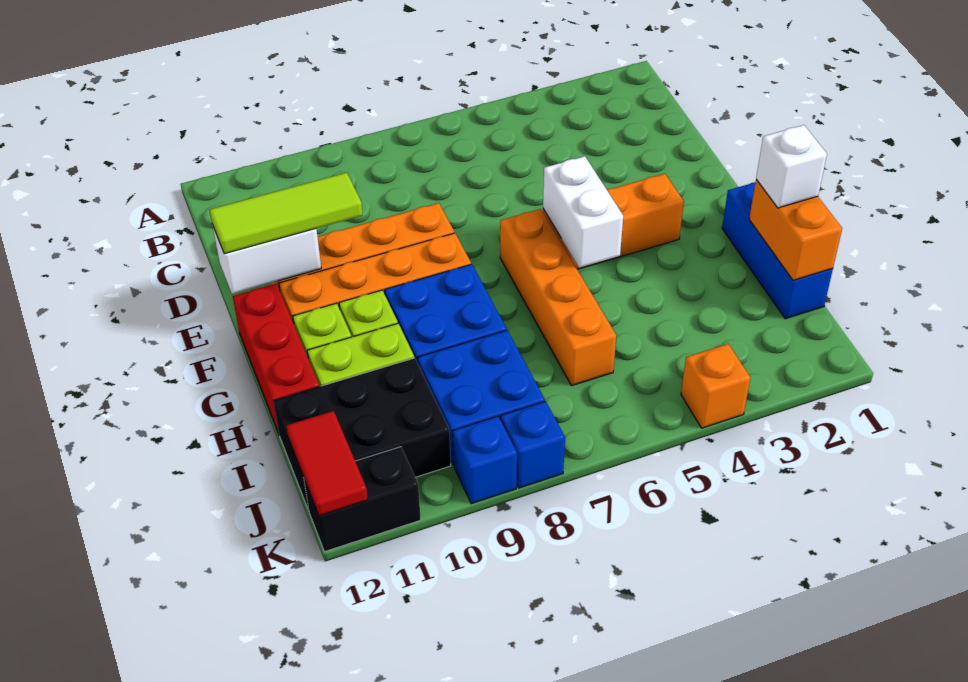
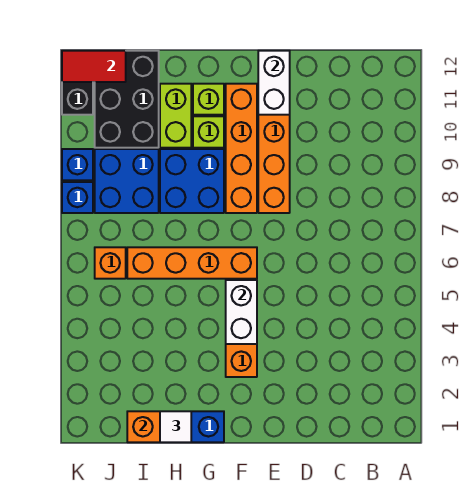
lime tile E10:E12 level 3 -> none
white brick F5:G5 level 2 -> white brick F4:F5 level 2
red brick F12:H12 level 1 -> none
white brick H1 level 3 -> white tile H1 level 3
orange brick K4 level 1 -> orange brick J6 level 1

